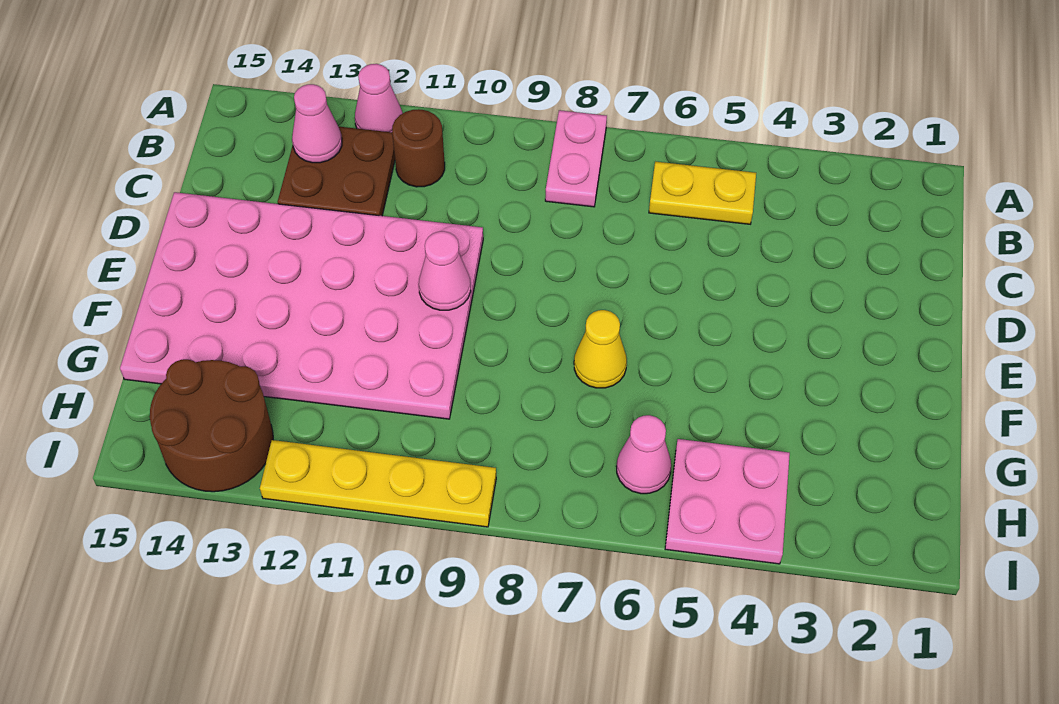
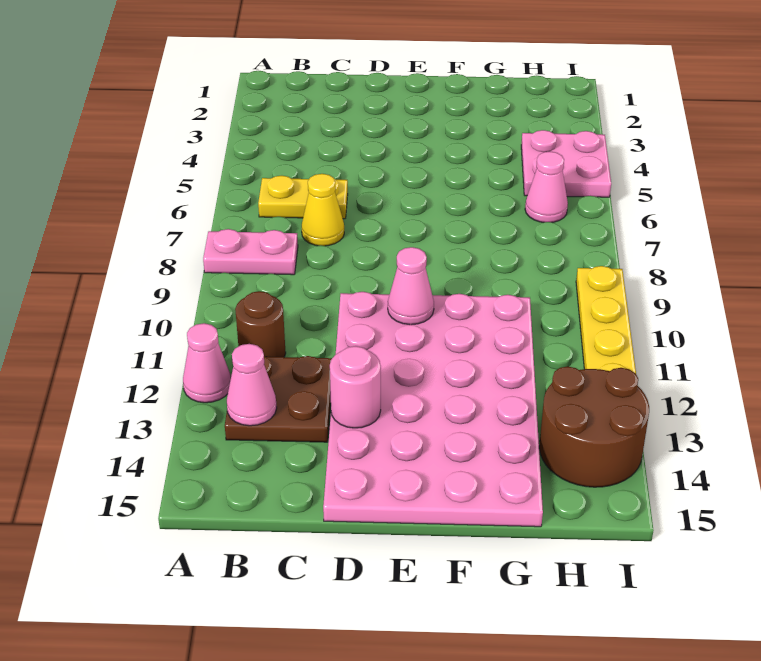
yellow plate B5:B6 level 1 -> yellow plate B6:C6 level 1
none -> pink round brick D13 level 2
yellow cone F7 level 1 -> yellow cone C7 level 1

